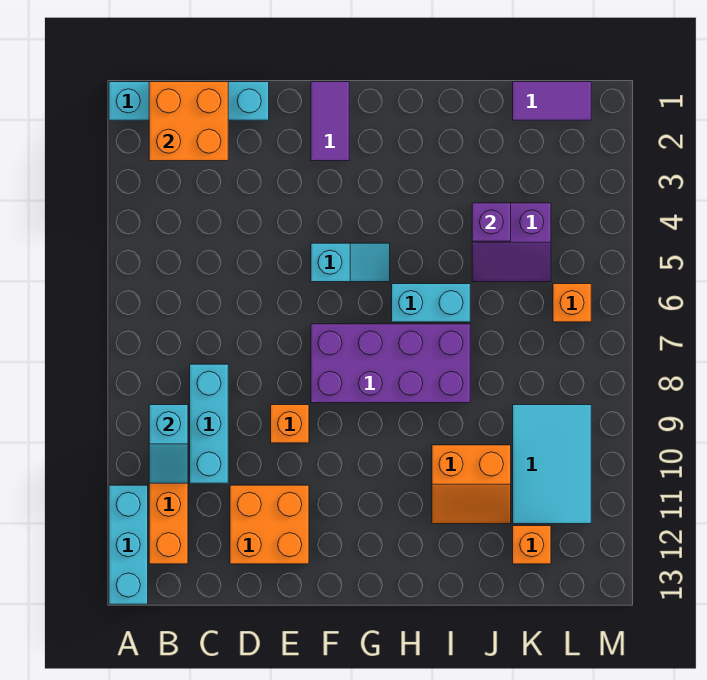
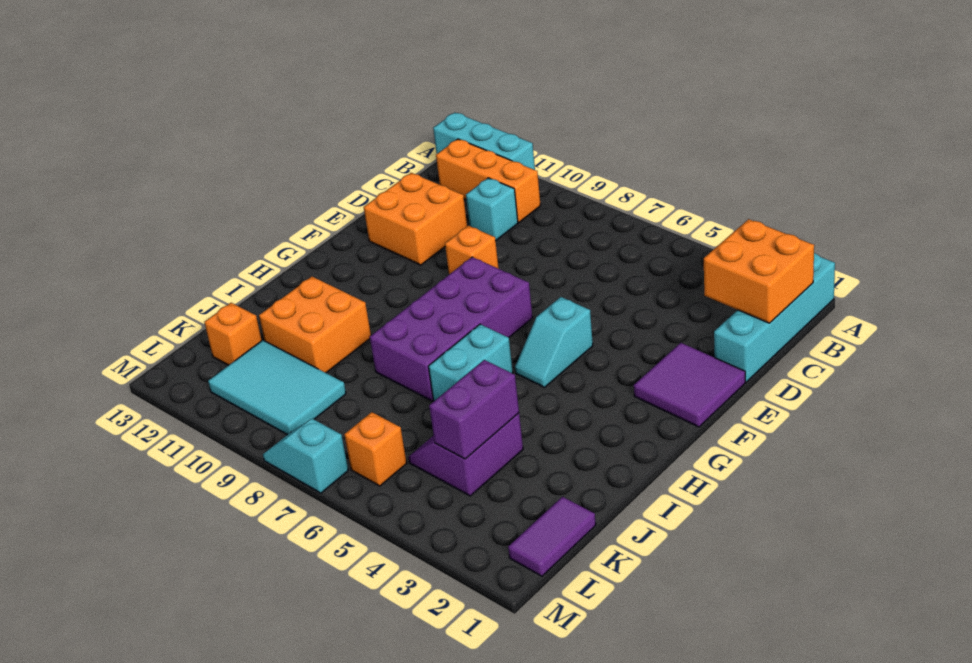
cyan slope B9:B10 level 2 top 9 -> cyan slope M7:M8 level 1 top 7
cyan brick C8:C10 level 1 -> cyan brick C10 level 1
purple tile F1:F2 level 1 -> purple tile E1:F2 level 1
orange slope I10:J11 level 1 top 10 -> orange brick I10:J11 level 1
purple brick J4 level 2 -> purple brick J4:K4 level 2

